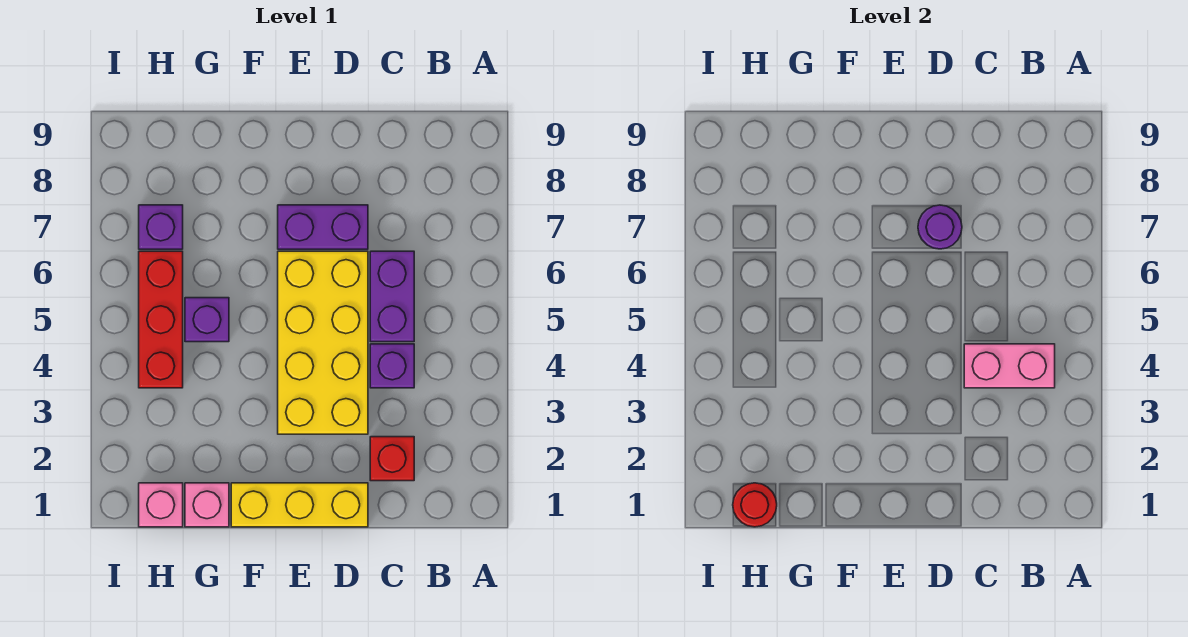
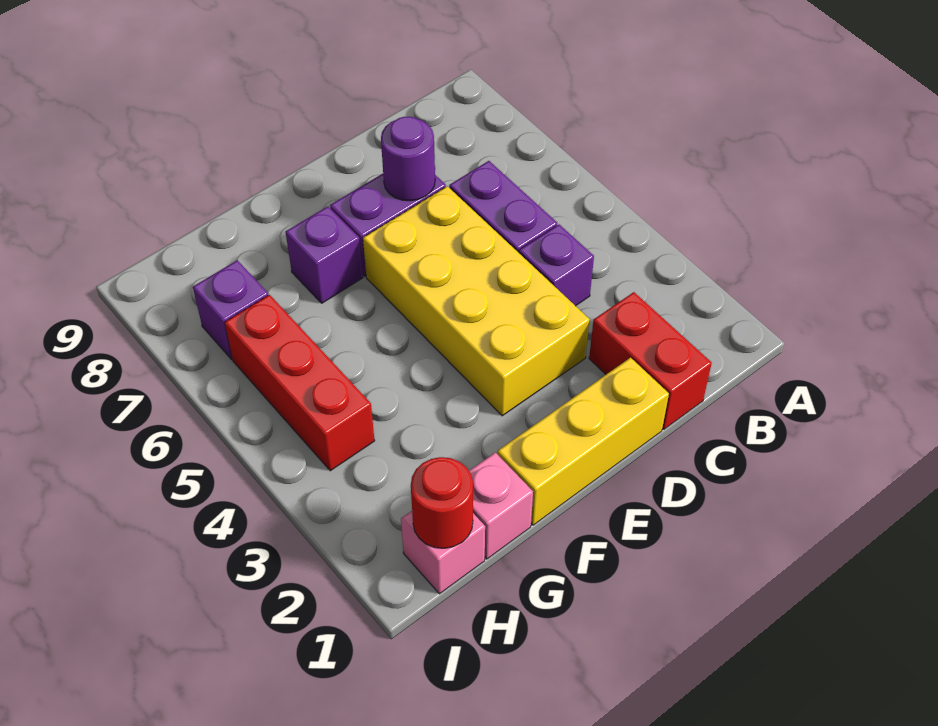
pink brick B4:C4 level 2 -> none
red brick C2 level 1 -> red brick C1:C2 level 1
purple brick G5 level 1 -> purple brick F7 level 1

